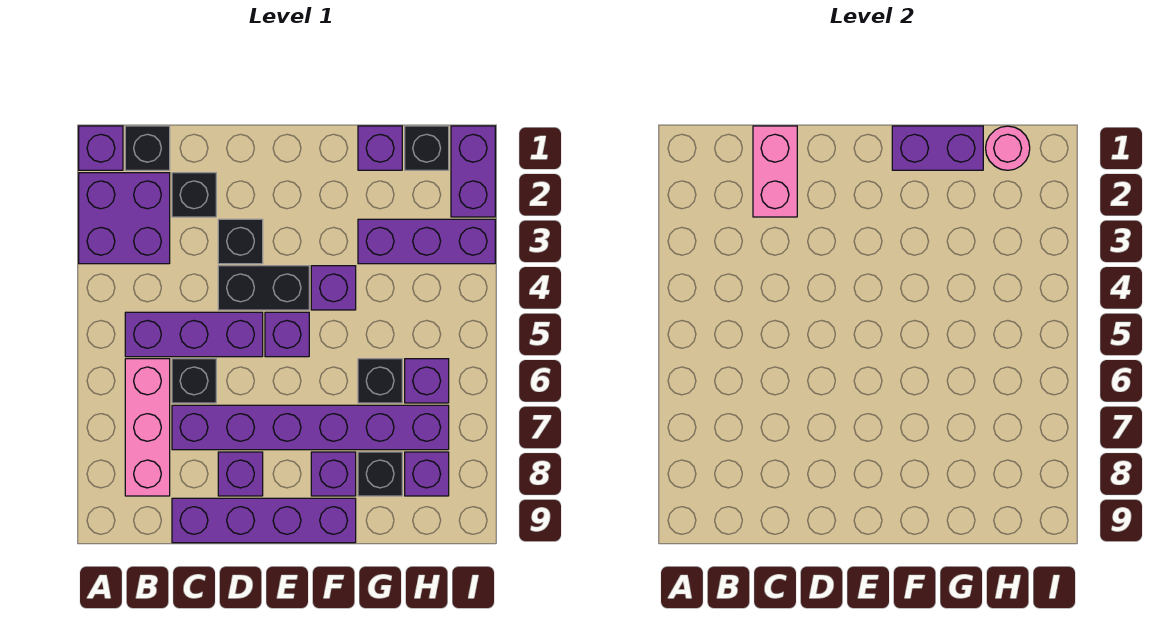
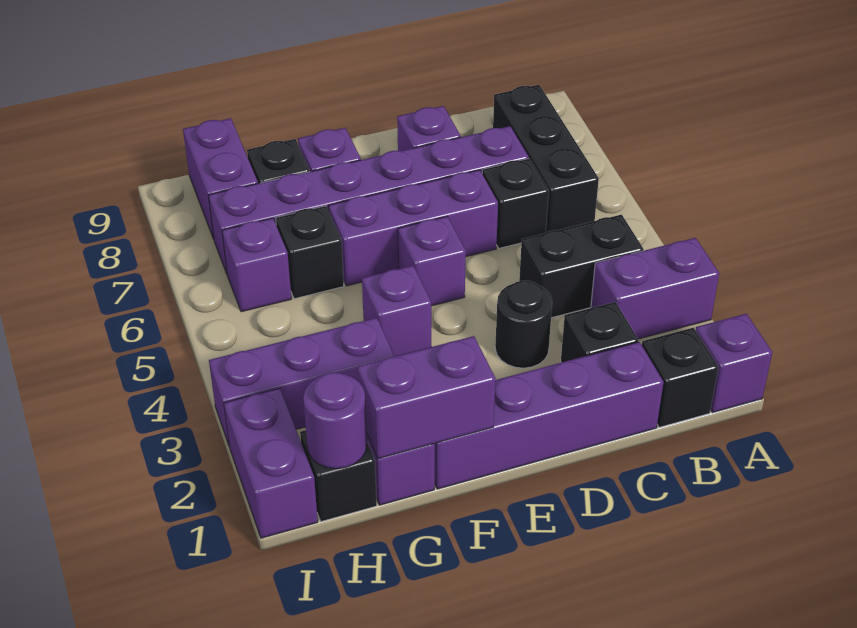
purple brick A2:B3 level 1 -> purple brick A3:B3 level 1
purple brick B5:D5 level 1 -> purple brick D6:F6 level 1
pink brick B6:B8 level 1 -> black brick B6:B8 level 1
pink brick C1:C2 level 2 -> none
purple brick C9:F9 level 1 -> purple brick C1:F1 level 1
black brick D3 level 1 -> black round brick D3 level 1
black brick D4:E4 level 1 -> black brick B4:C4 level 1
pink round brick H1 level 2 -> purple round brick H1 level 2
purple brick H8 level 1 -> purple brick H8:H9 level 1

